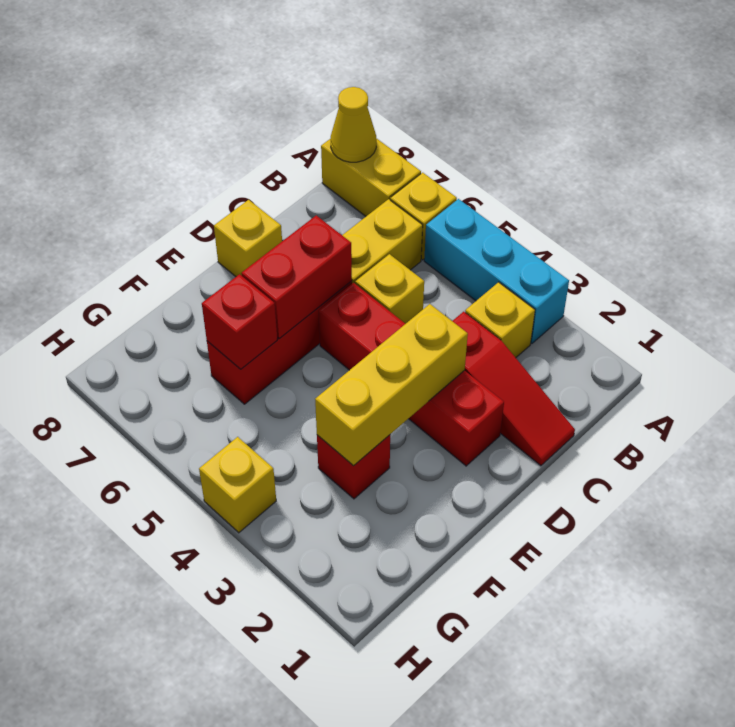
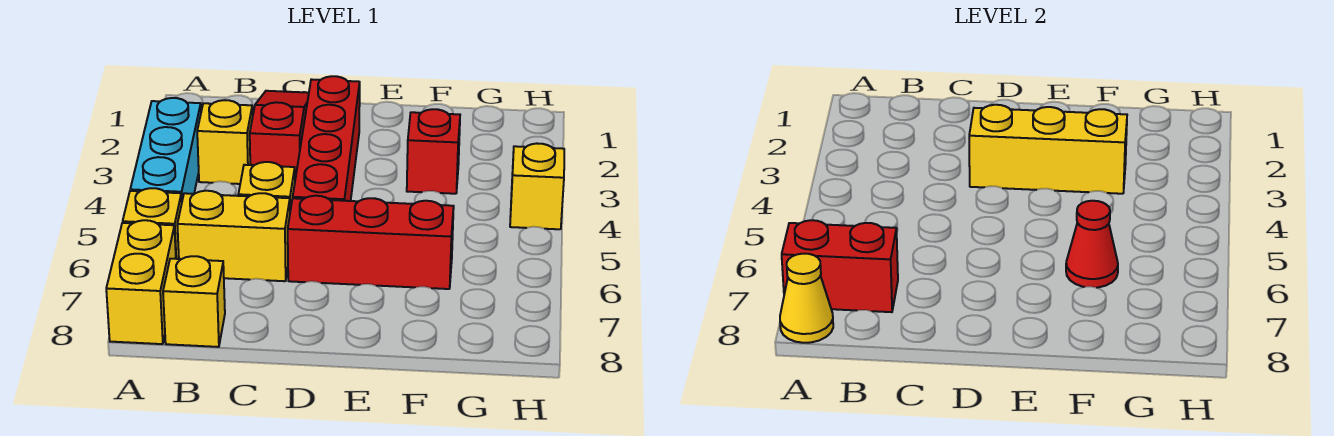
red brick D6:E6 level 2 -> red brick A7:B7 level 2
yellow brick D8 level 1 -> yellow brick B8 level 1
red brick F6 level 2 -> red cone F6 level 2

